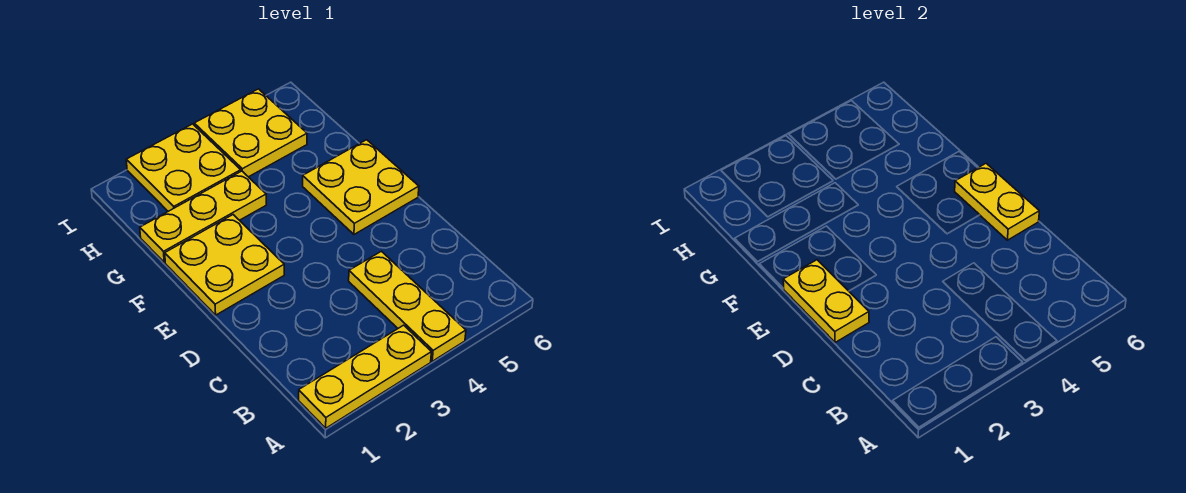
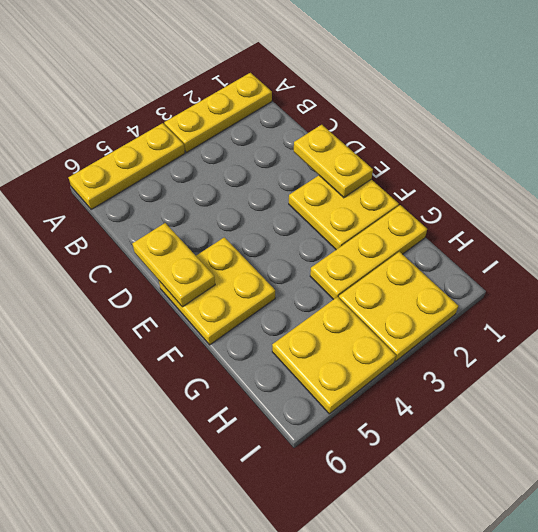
yellow plate A4:C4 level 1 -> yellow plate A4:A6 level 1

